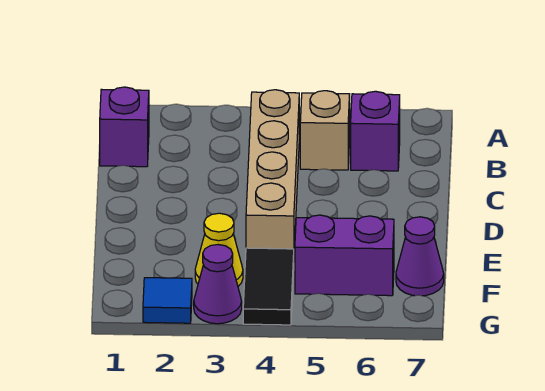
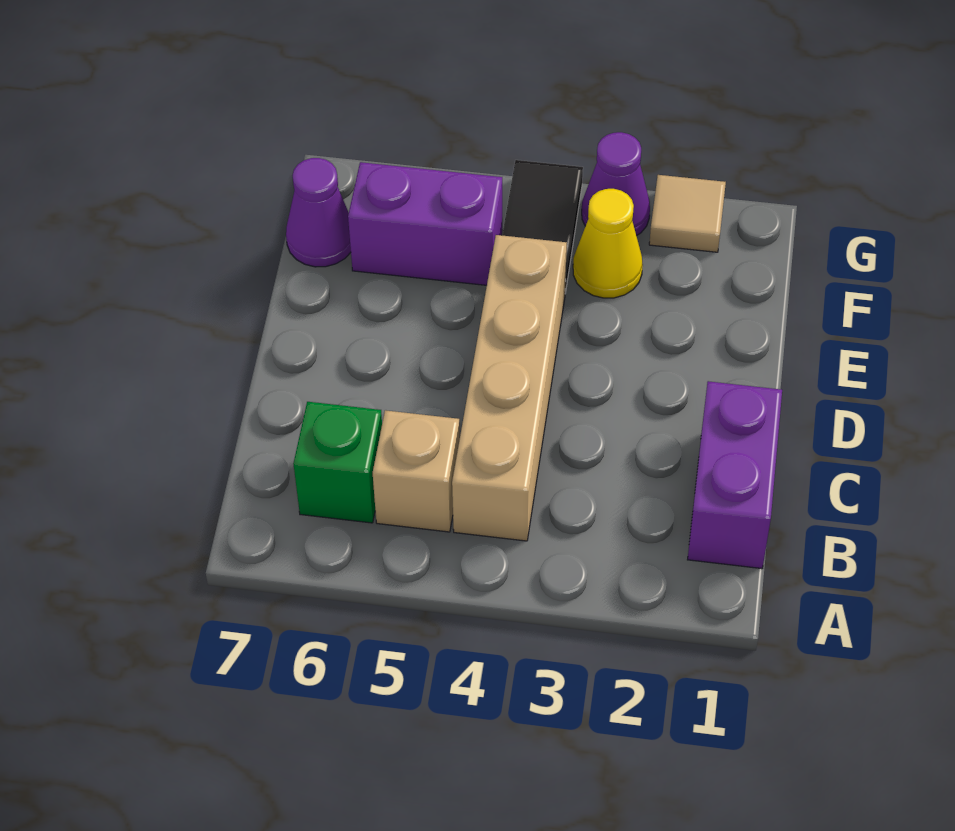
purple brick B1 level 1 -> purple brick B1:C1 level 1
purple brick B6 level 1 -> green brick B6 level 1
blue tile G2 level 1 -> tan tile G2 level 1

